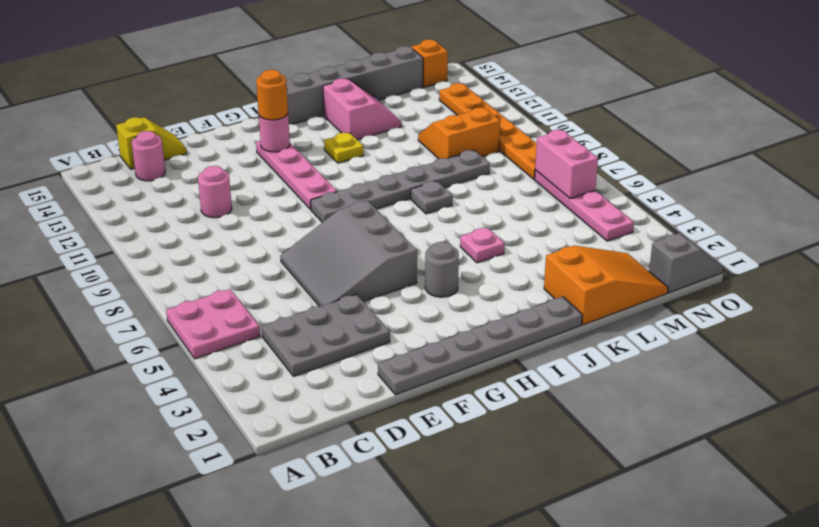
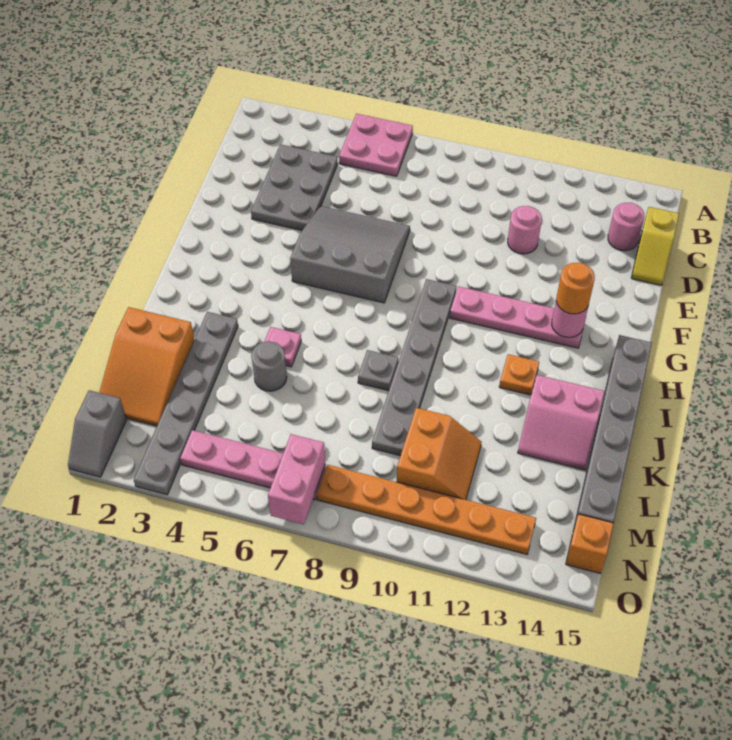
grey plate E1:J1 level 1 -> grey plate J3:O3 level 1
grey round brick H4 level 1 -> grey round brick K5 level 1
yellow plate I12 level 1 -> orange plate I12 level 1
pink brick N6:N7 level 2 -> pink brick N7:O7 level 2

